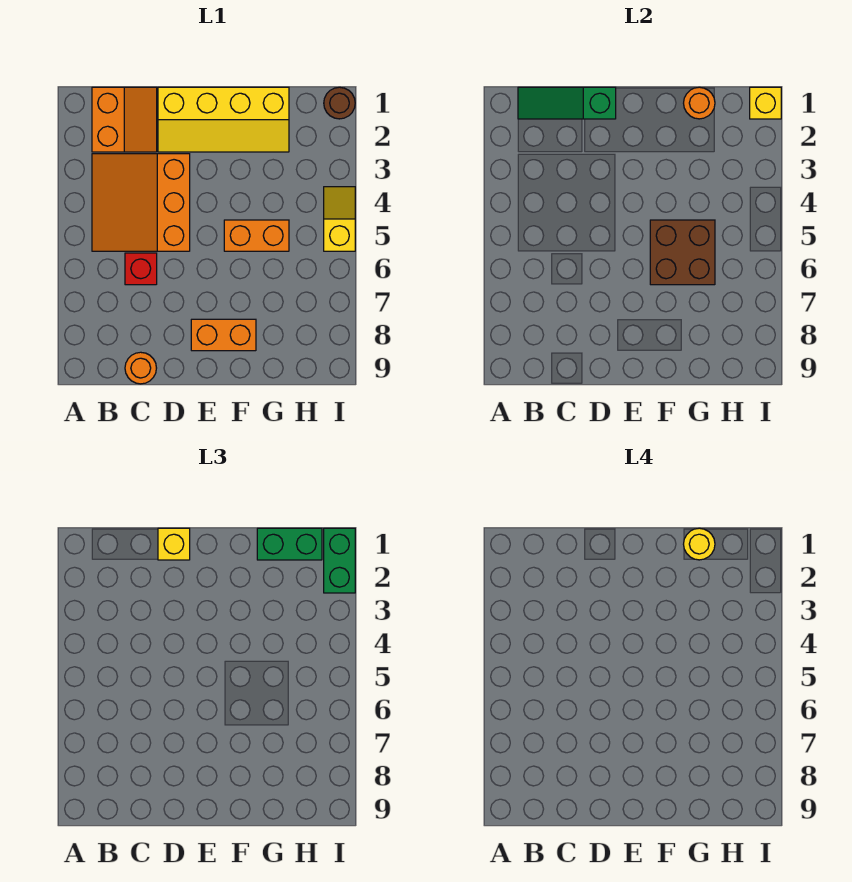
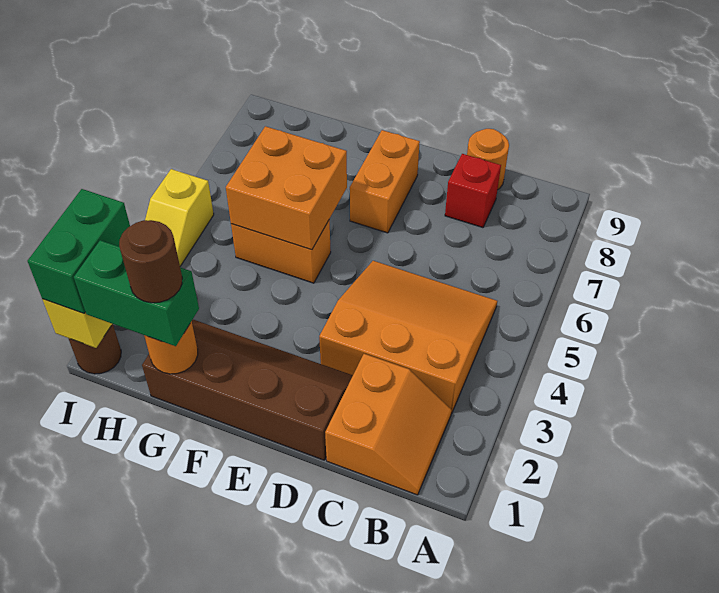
orange slope B1:C2 level 1 top B -> orange slope B1:C2 level 1 top C
green slope B1:D1 level 2 top D -> none
orange slope B3:D5 level 1 top D -> orange slope B3:D5 level 1 top 3
red brick C6 level 1 -> red brick C8 level 1
yellow slope D1:G2 level 1 top 1 -> brown slope D1:G2 level 1 top 1
yellow brick D1 level 3 -> none
orange brick E8:F8 level 1 -> orange brick E7:E8 level 1
brown brick F5:G6 level 2 -> orange brick F5:G6 level 2
yellow round brick G1 level 4 -> brown round brick G1 level 4

